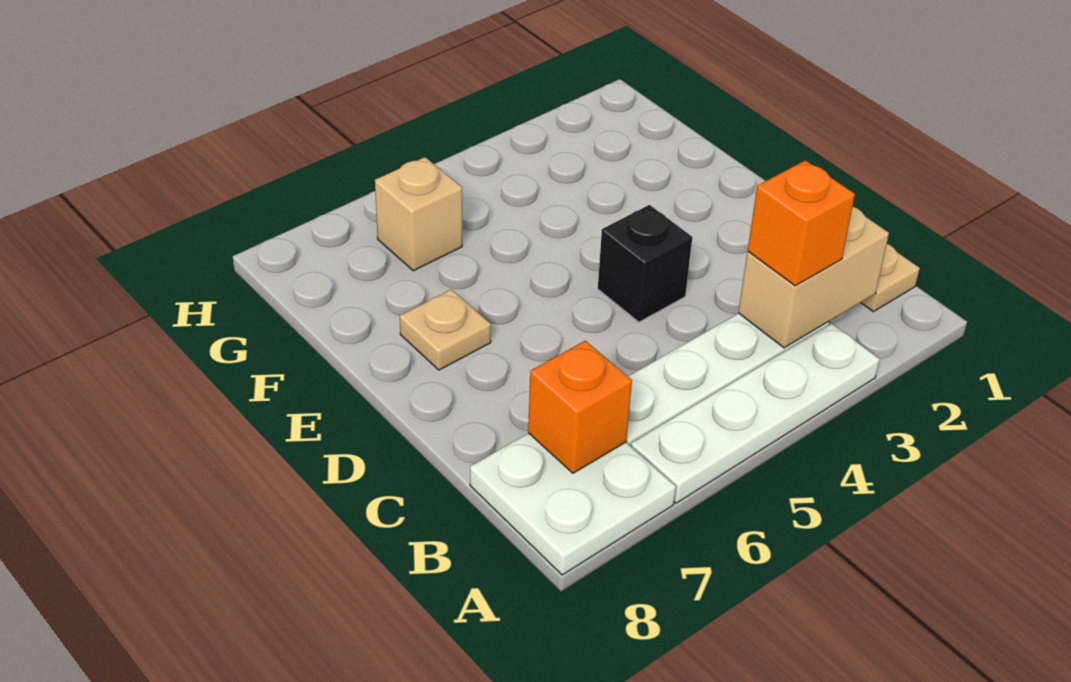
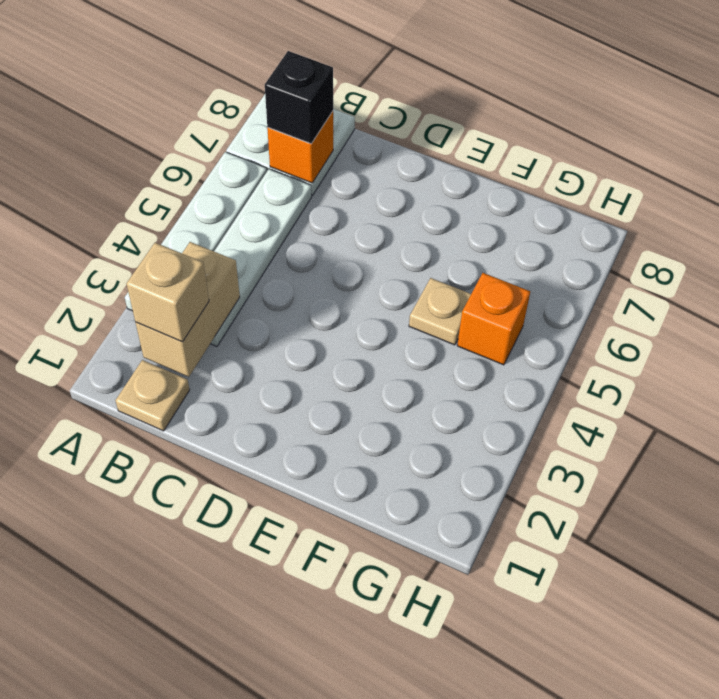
orange brick B3 level 3 -> orange brick G5 level 1
black brick D4 level 1 -> black brick B7 level 3
tan plate E7 level 1 -> tan plate F5 level 1
tan brick G6 level 1 -> tan brick B2 level 3

